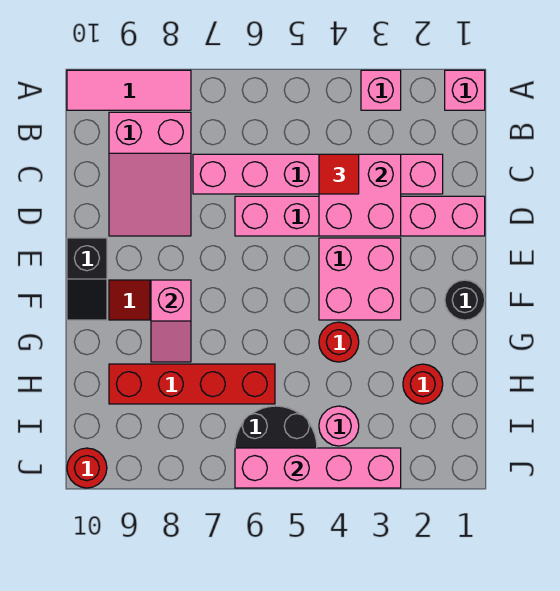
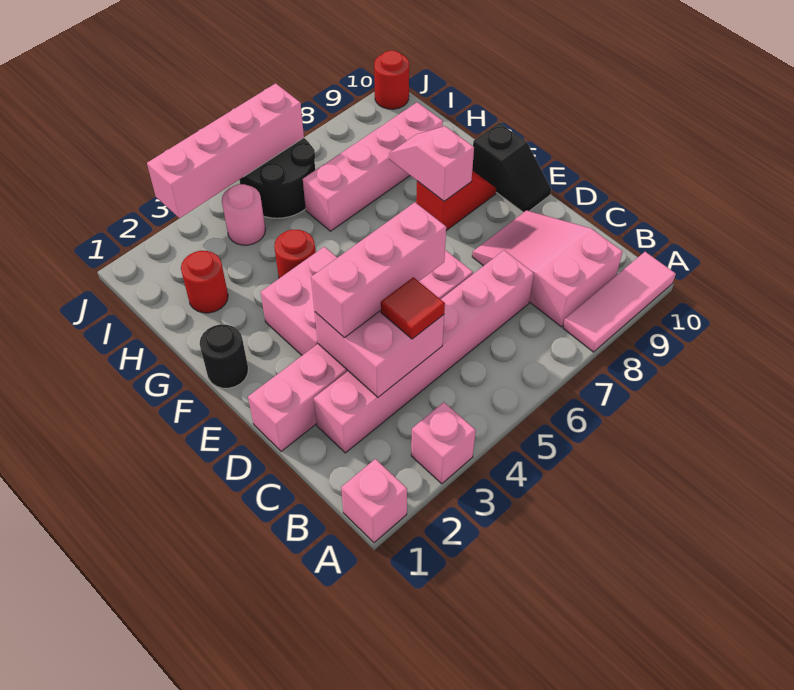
none -> pink brick D3:D5 level 3
black slope E10:F10 level 1 top E -> black slope E10:F10 level 1 top F
red brick H6:H9 level 1 -> pink brick H6:H9 level 1

